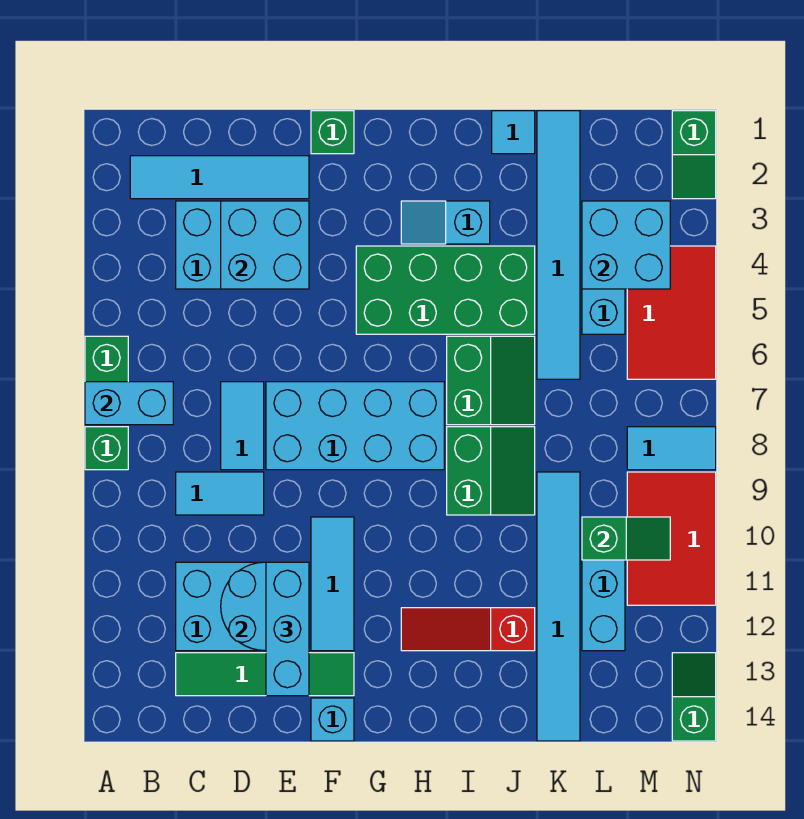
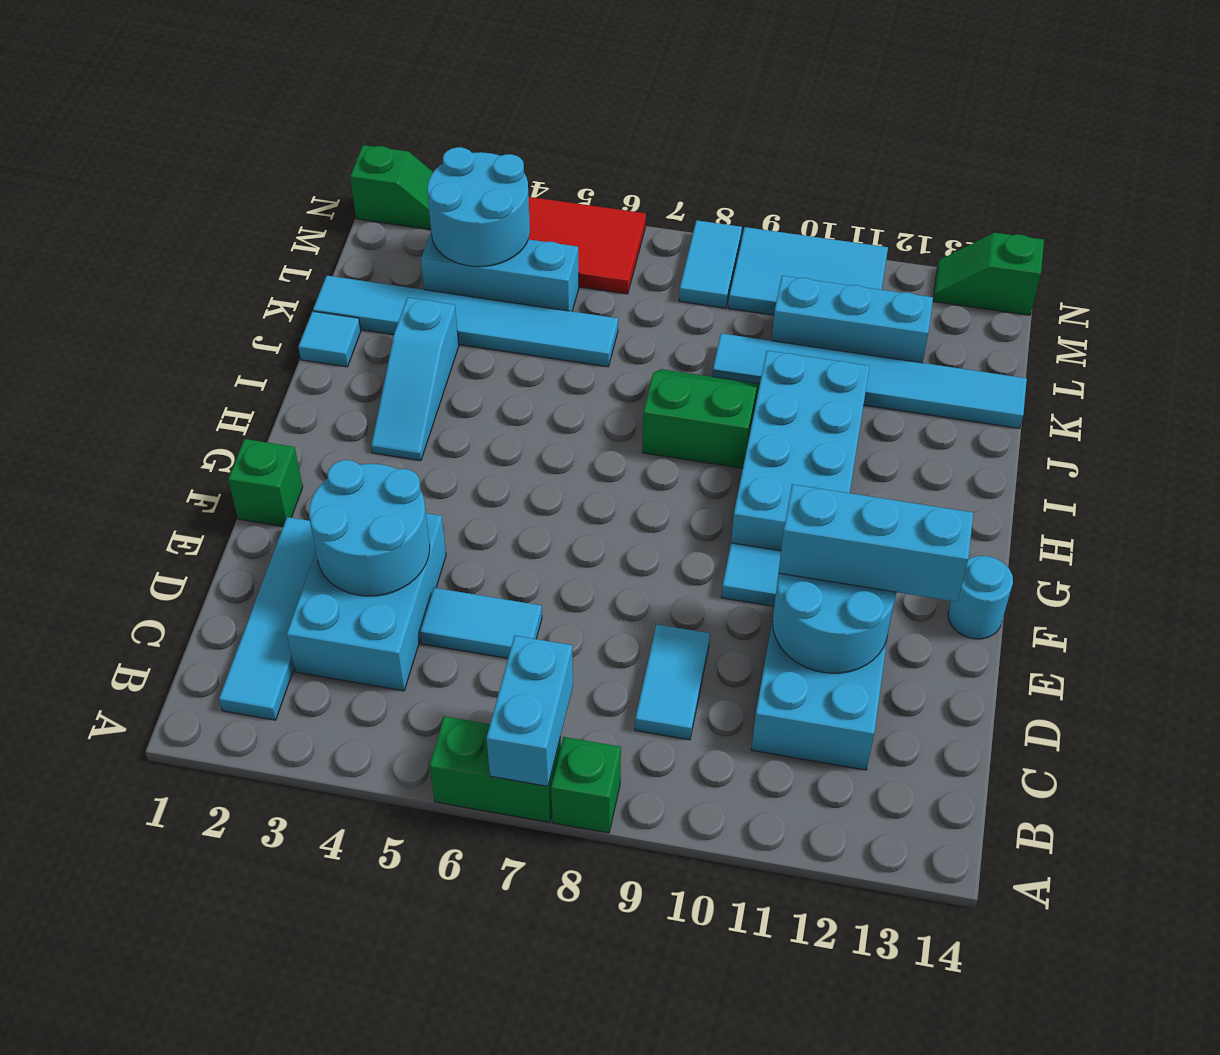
green tile C13:F13 level 1 -> none
cyan brick D3:E4 level 2 -> cyan round brick D3:E4 level 2
cyan tile D7:D8 level 1 -> cyan tile D5:D6 level 1
cyan brick E7:H8 level 1 -> cyan brick G10:J11 level 1
cyan brick F14 level 1 -> cyan round brick F14 level 1
green brick G4:J5 level 1 -> none
cyan slope H3:I3 level 1 top I -> cyan slope H3:J3 level 1 top J
red slope H12:J12 level 1 top J -> none
green slope I6:J7 level 1 top I -> none
cyan brick L3:M4 level 2 -> cyan round brick L3:M4 level 2
green slope L10:M10 level 2 top L -> none
red tile M9:N11 level 1 -> cyan tile M9:N11 level 1

